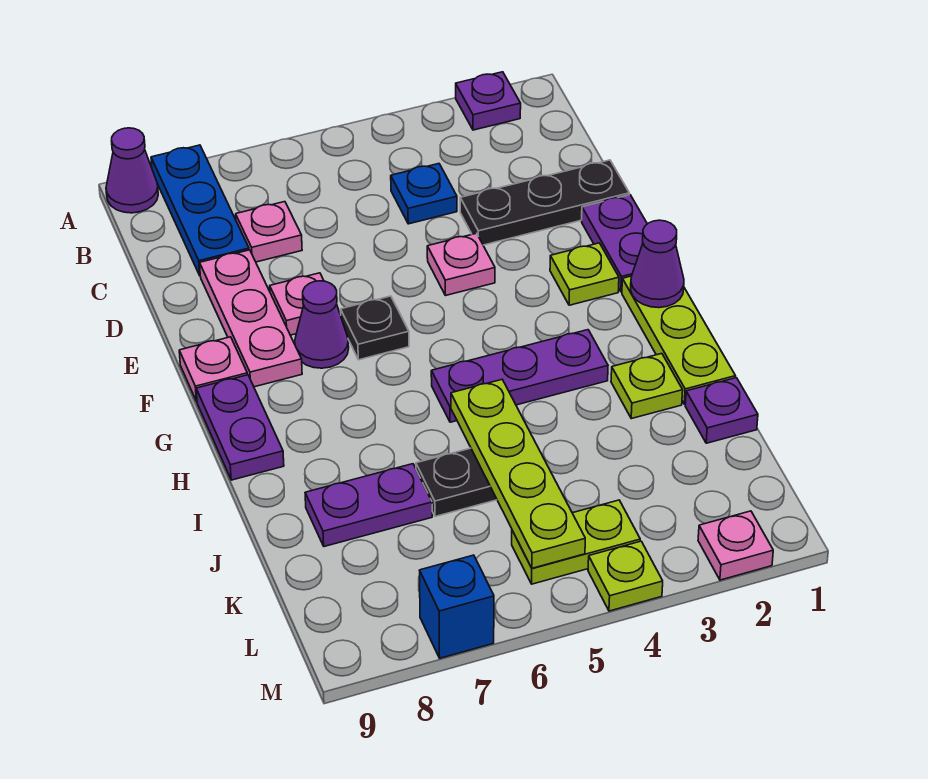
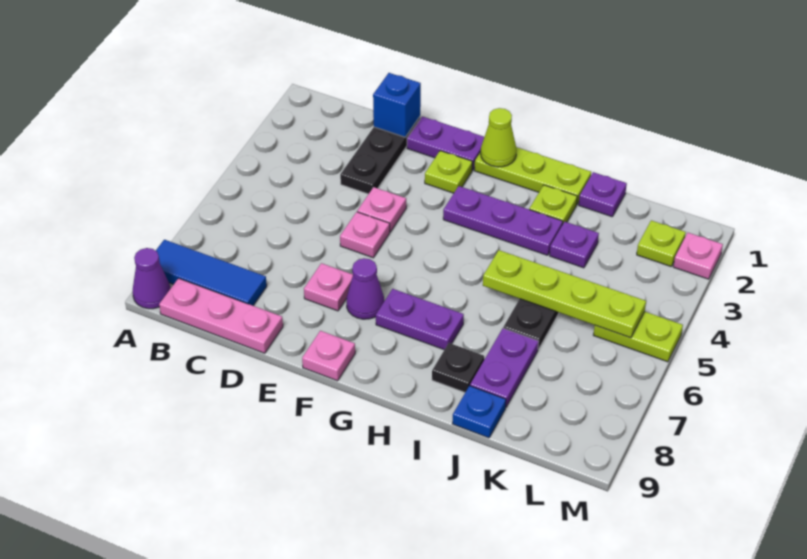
purple plate A2 level 1 -> purple plate J3 level 1
blue plate A8:C8 level 1 -> blue tile A8:C8 level 1
blue plate C4 level 1 -> blue plate J9 level 1
pink plate C7 level 1 -> pink plate E5 level 1
pink plate D8:F8 level 1 -> pink plate B9:D9 level 1
black plate F6 level 1 -> black plate I8 level 1
purple cone G1 level 2 -> lime cone G1 level 2
purple plate G9:H9 level 1 -> purple plate G7:H7 level 1
purple plate H3:H5 level 1 -> purple plate G3:I3 level 1
lime plate L4:L5 level 1 -> lime plate L5:M5 level 1
lime plate M4 level 1 -> lime plate L2 level 1
blue brick M7 level 1 -> blue brick D1 level 2

